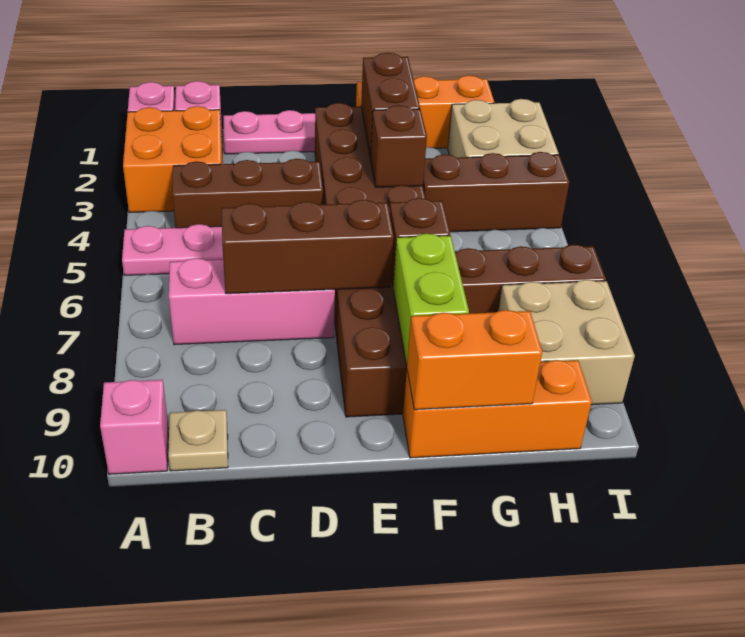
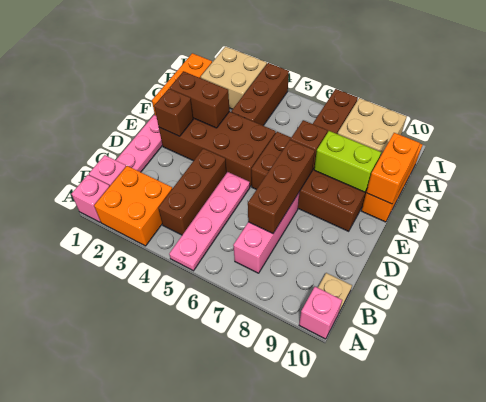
brown brick F4 level 2 -> brown brick E2 level 2

